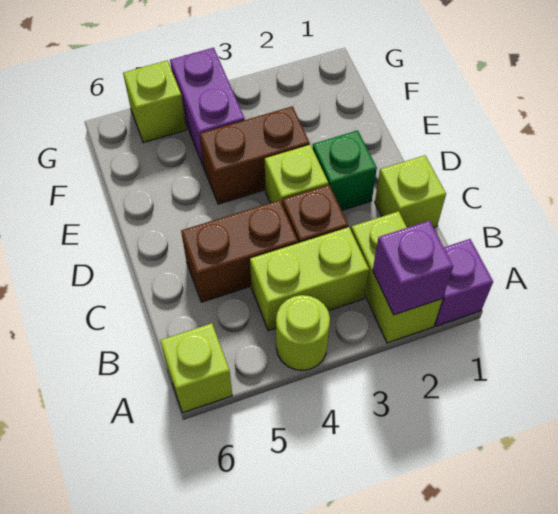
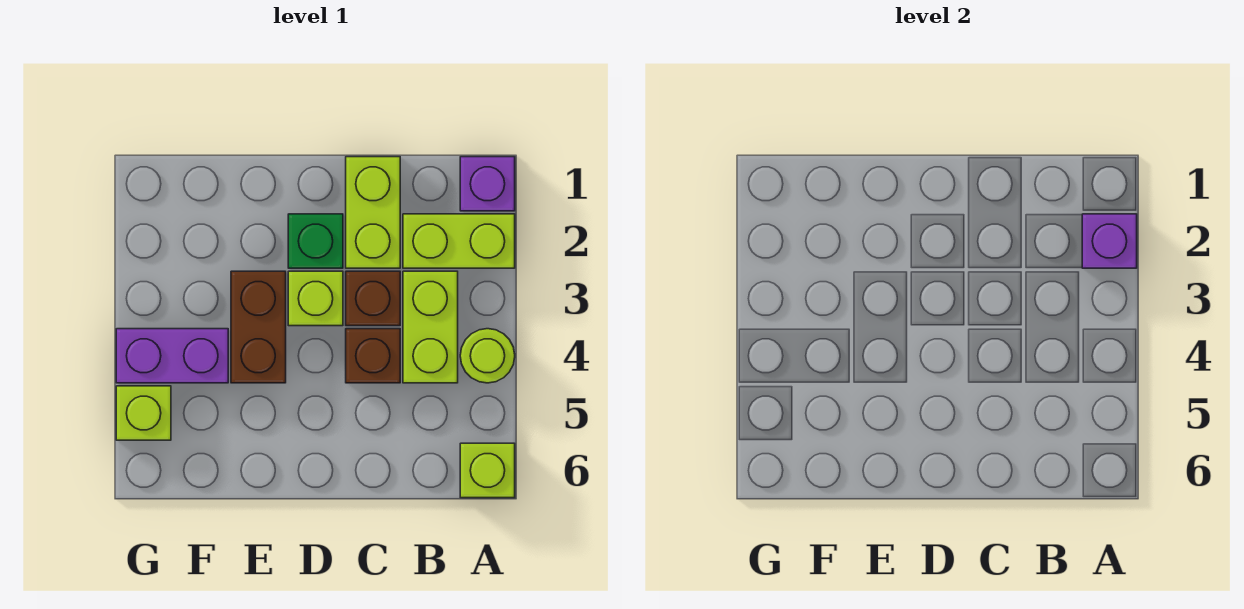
lime brick C1 level 1 -> lime brick C1:C2 level 1
brown brick C4:C5 level 1 -> brown brick C4 level 1

